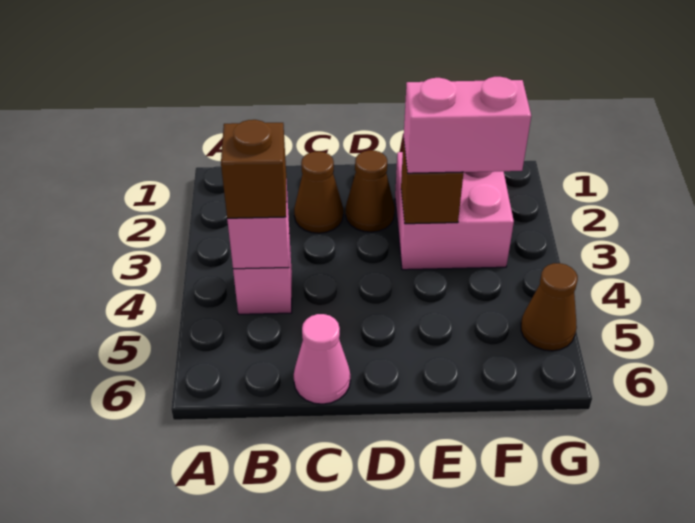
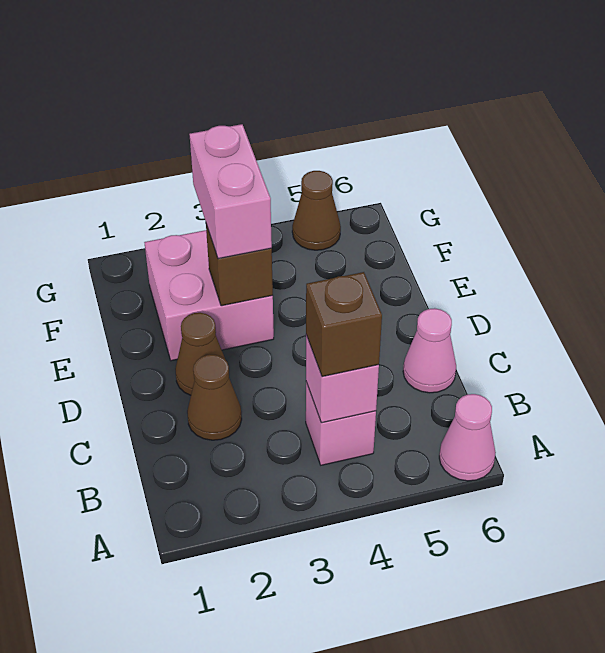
none -> pink cone A6 level 1

